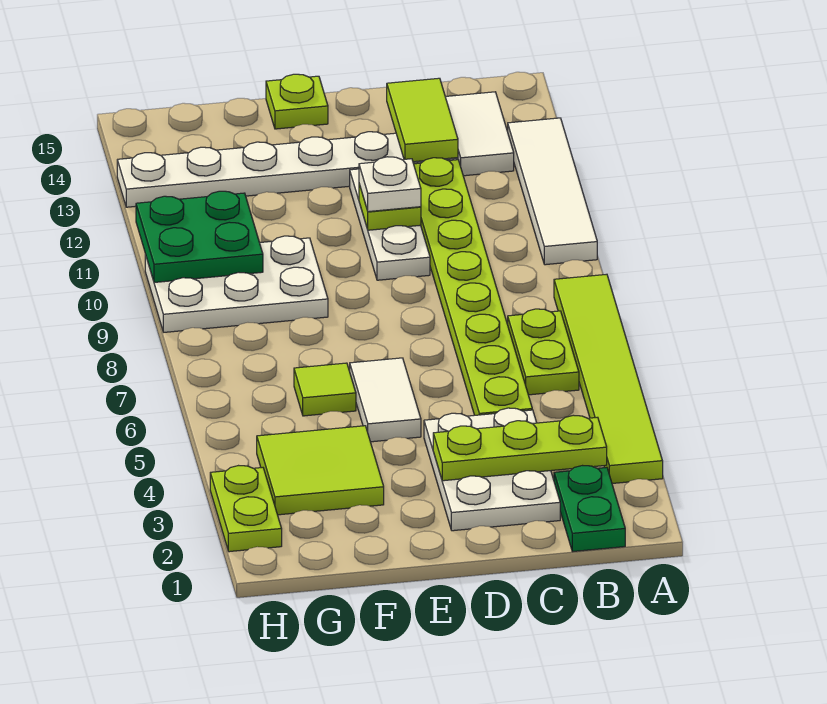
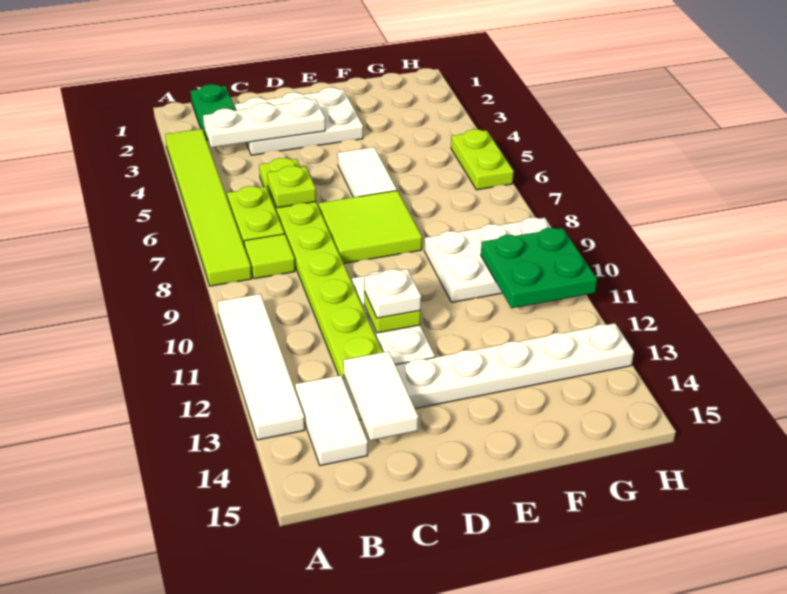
lime plate B3:D3 level 2 -> white plate B3:D3 level 2
white plate C2:D4 level 1 -> white plate C2:E3 level 1
lime tile C13:C14 level 2 -> white tile C13:C14 level 2
lime plate E15 level 1 -> lime plate C6 level 2
lime tile F3:G4 level 1 -> lime tile D7:E8 level 1
lime tile F6 level 1 -> lime tile B8 level 1
lime plate H2:H3 level 1 -> lime plate H5:H6 level 1

